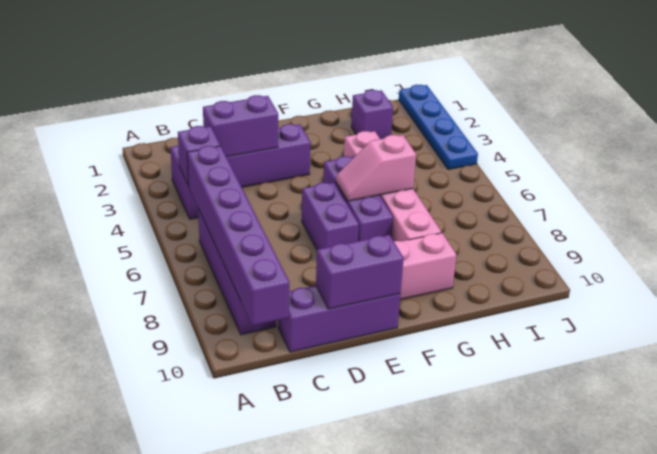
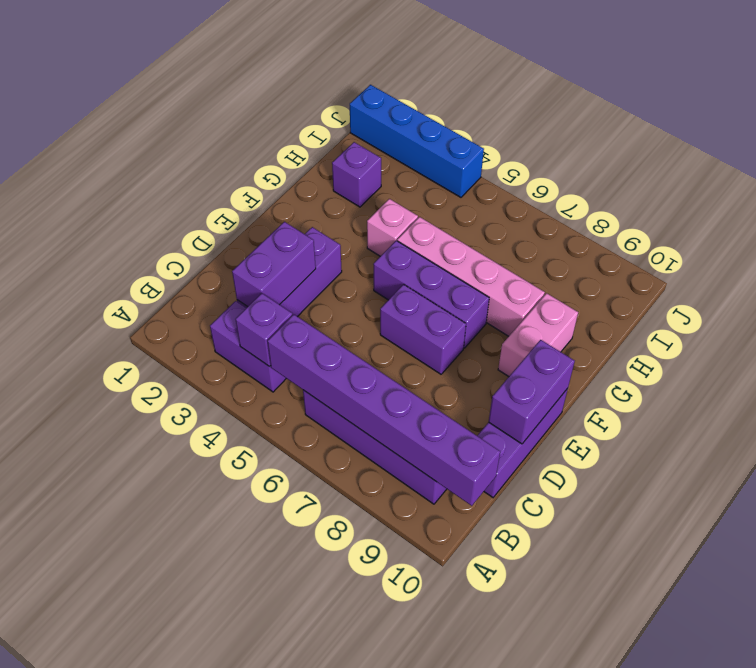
pink slope F6:G6 level 2 top G -> none
blue plate J1:J4 level 1 -> blue brick J1:J4 level 1

